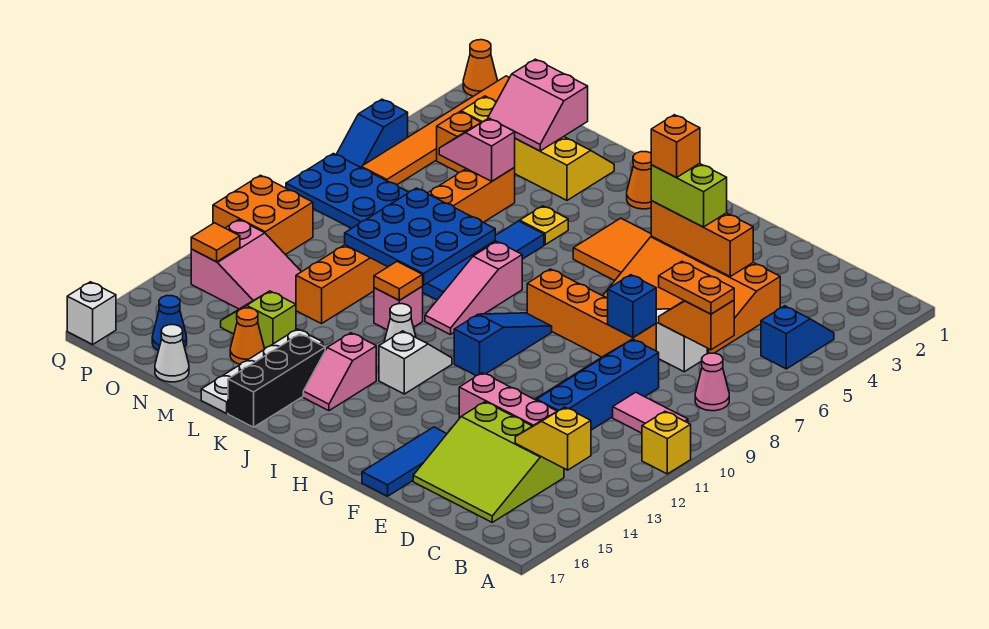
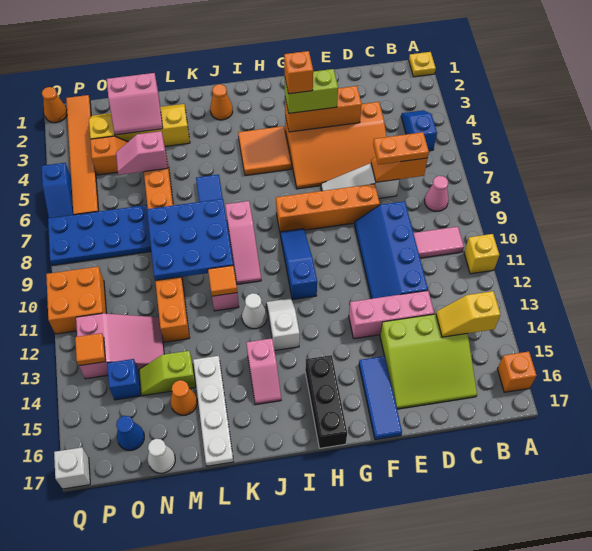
none -> orange brick A16 level 1
blue brick E8 level 2 -> blue brick O14 level 1
yellow plate K5 level 1 -> yellow plate A1 level 1
black brick K15:K17 level 1 -> black brick H15:H17 level 1

